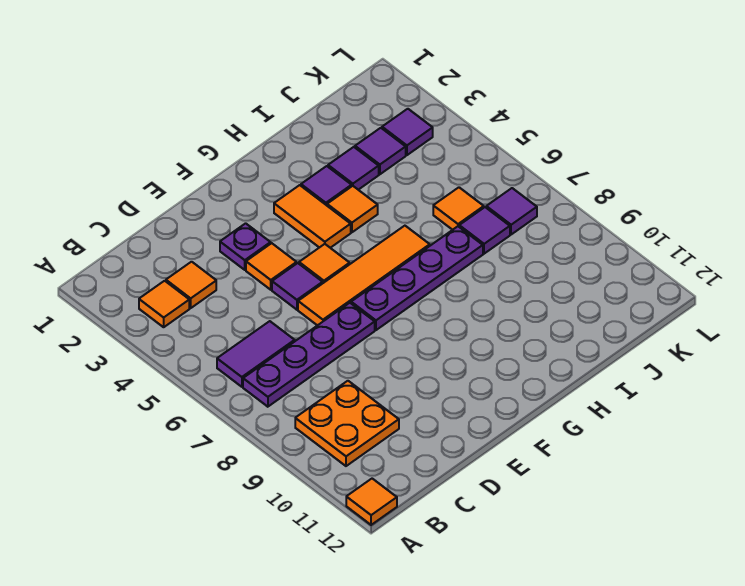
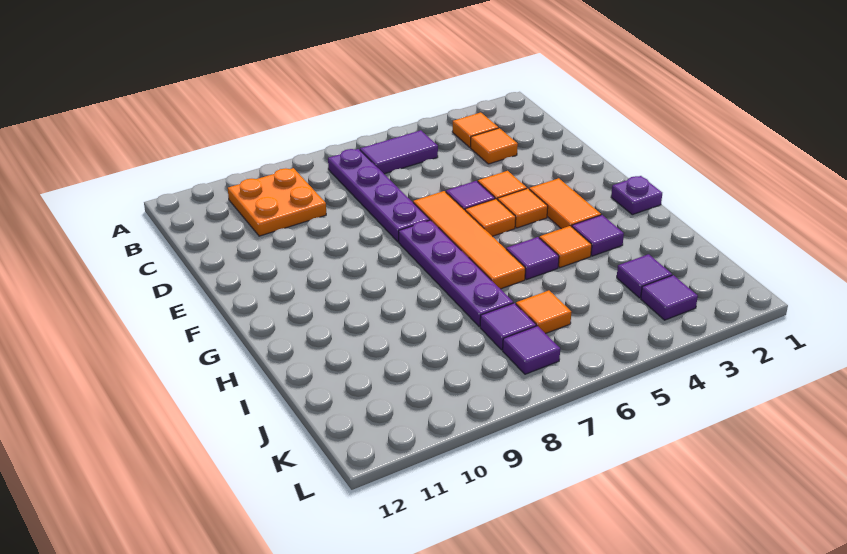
orange tile A12 level 1 -> orange tile F4 level 1
purple tile B6:C6 level 1 -> purple tile B5:B6 level 1
purple plate E3 level 1 -> purple plate G1 level 1
orange tile G3:G4 level 1 -> orange tile F3:G3 level 1
purple tile I3 level 1 -> purple tile H5 level 1

